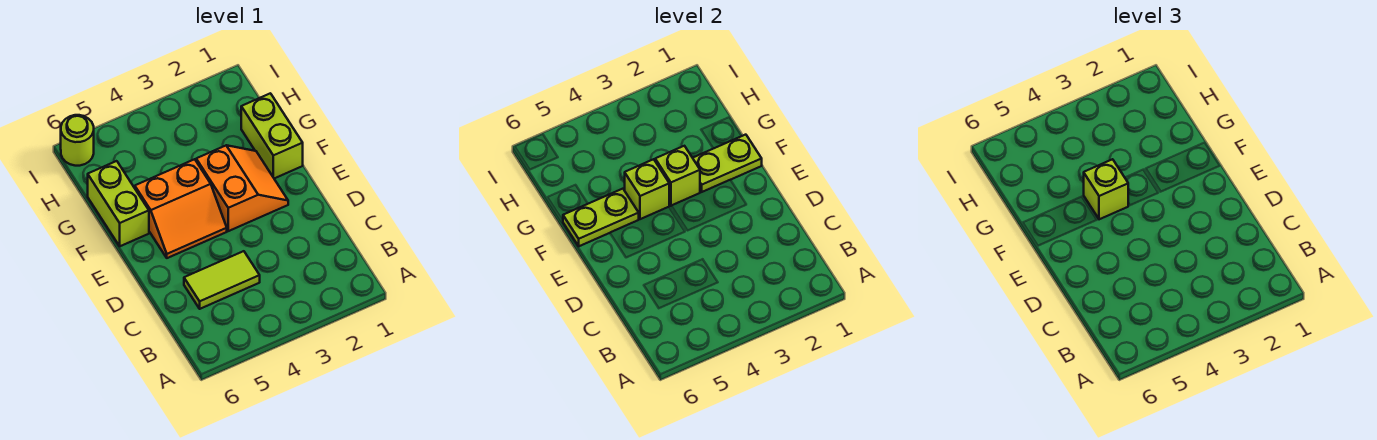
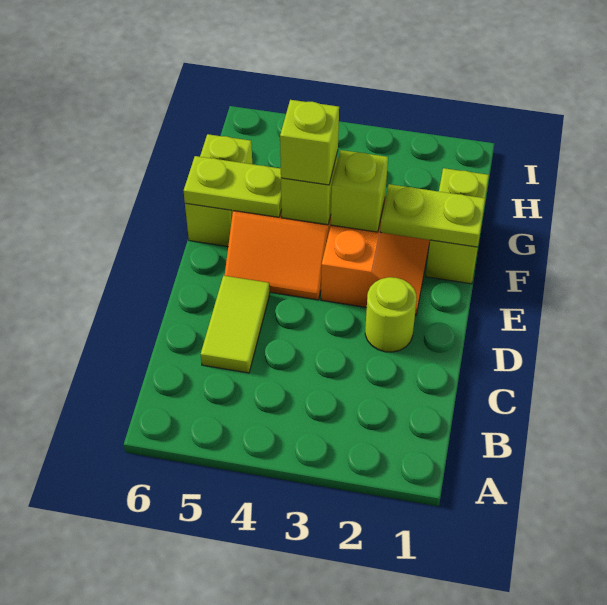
lime tile C4:C5 level 1 -> lime tile C5:D5 level 1
lime round brick I6 level 1 -> lime round brick D2 level 1

